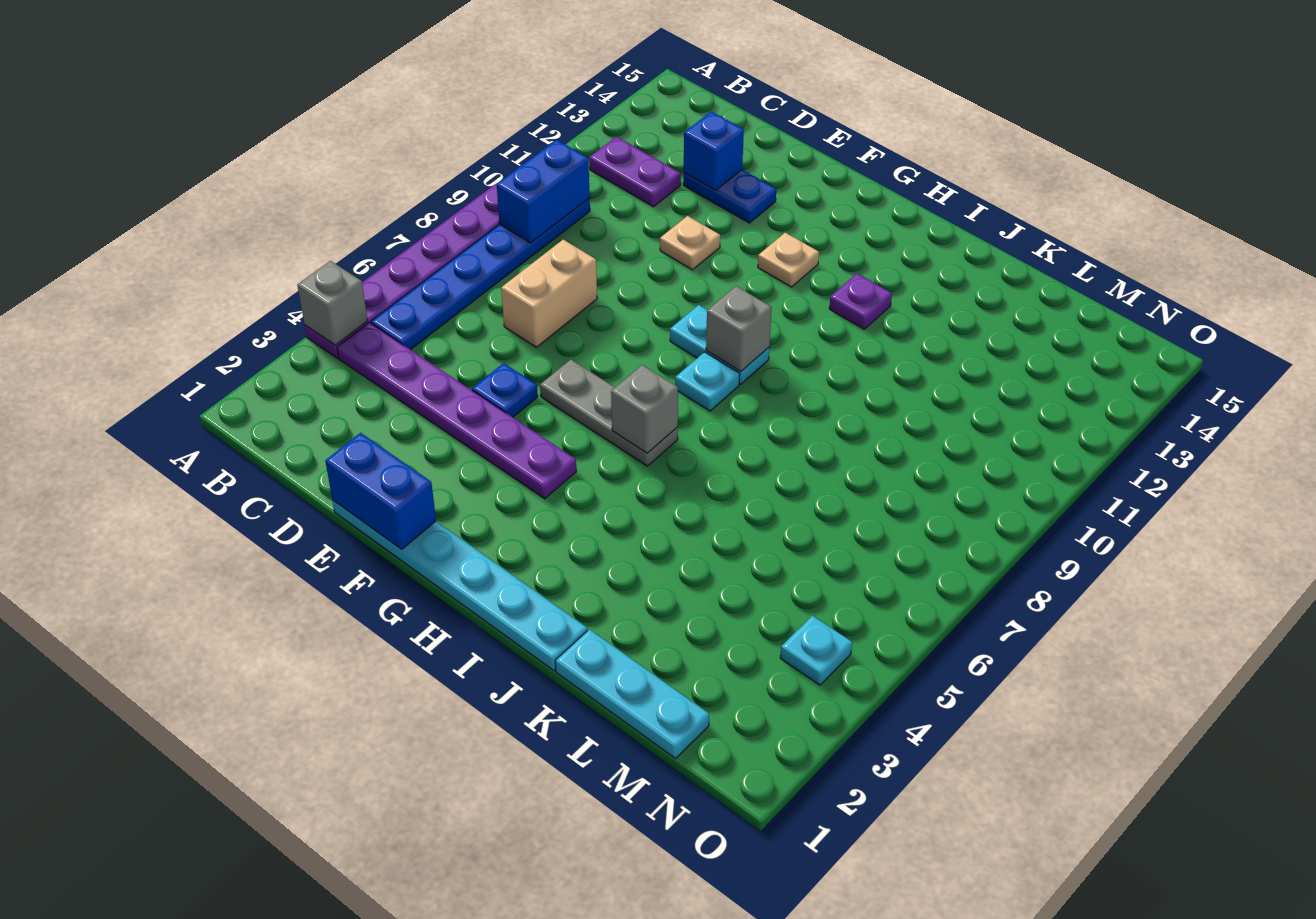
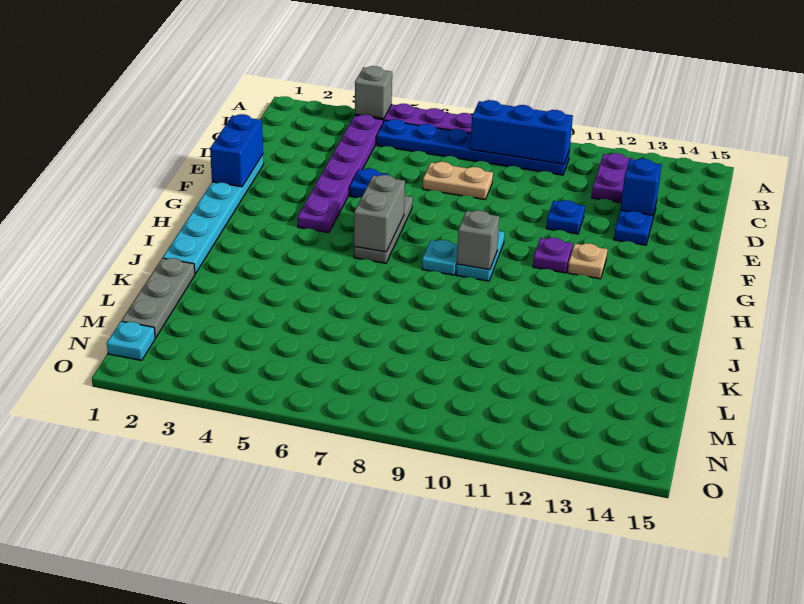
blue brick B9:B10 level 2 -> blue brick B8:B10 level 2
tan brick D7:D8 level 1 -> tan plate D7:D8 level 1
tan plate E11 level 1 -> blue plate E11 level 1
grey brick H6 level 2 -> grey brick G6:H6 level 2
purple plate I12 level 1 -> purple plate G11 level 1
cyan plate K1:M1 level 1 -> grey plate K1:M1 level 1
cyan plate N4 level 1 -> cyan plate N1 level 1

